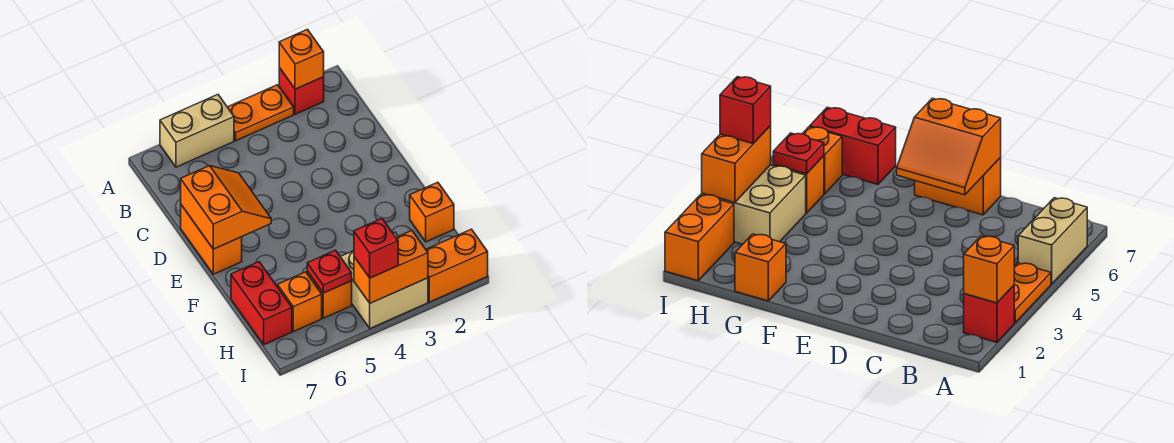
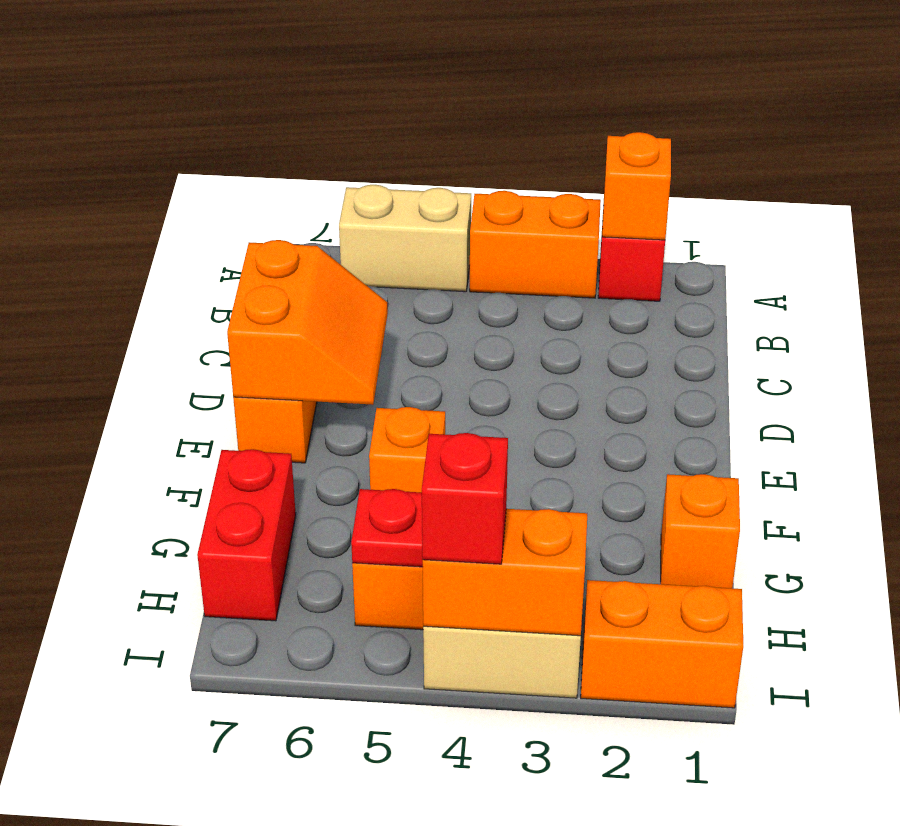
orange plate A3:A4 level 1 -> orange brick A3:A4 level 1
orange brick H6 level 1 -> orange brick F5 level 1

